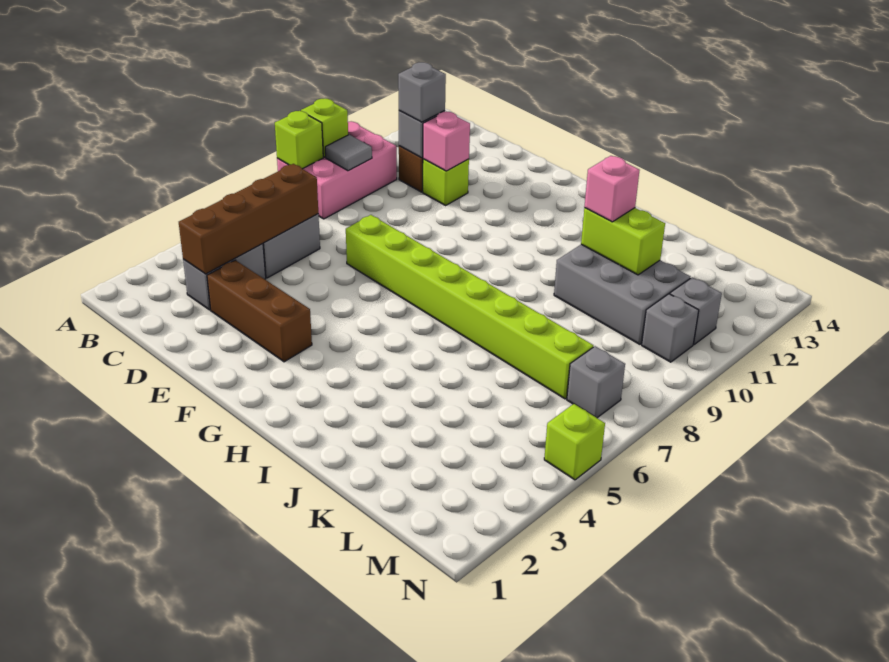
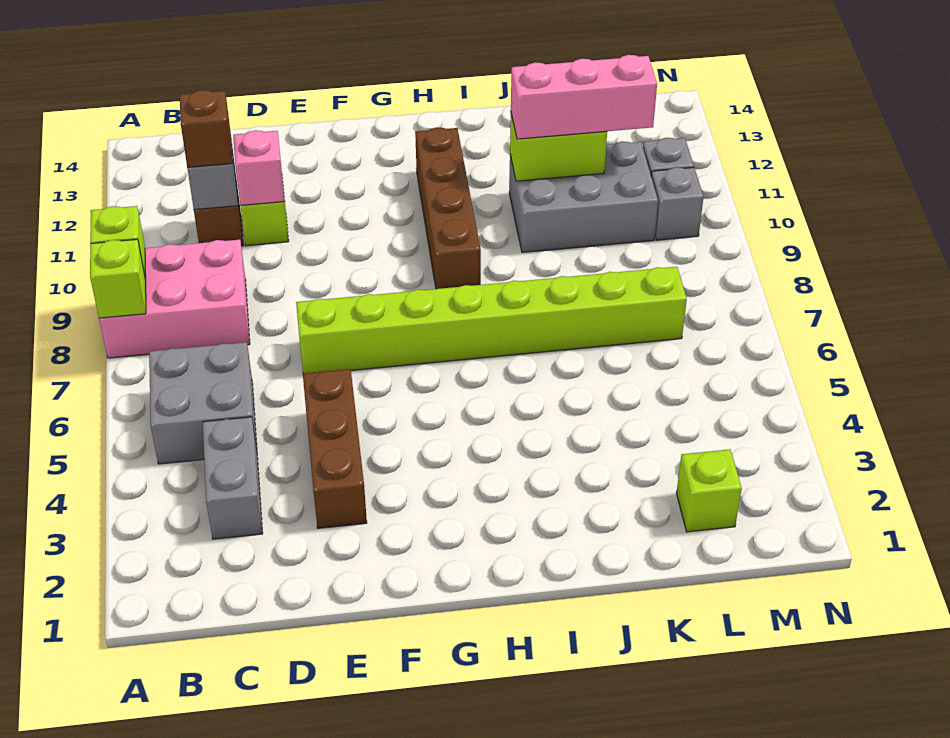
pink brick A8:B10 level 1 -> pink brick A8:C9 level 1
grey tile B9 level 2 -> none
brown brick C3:C6 level 2 -> brown brick H9:H12 level 1
grey brick C11 level 3 -> brown brick C11 level 3
brown brick D3:F3 level 1 -> brown brick E3:E5 level 1
pink brick J11 level 3 -> pink brick J11:L11 level 3
grey brick M7 level 1 -> none
lime brick N5 level 1 -> lime brick L2 level 1

